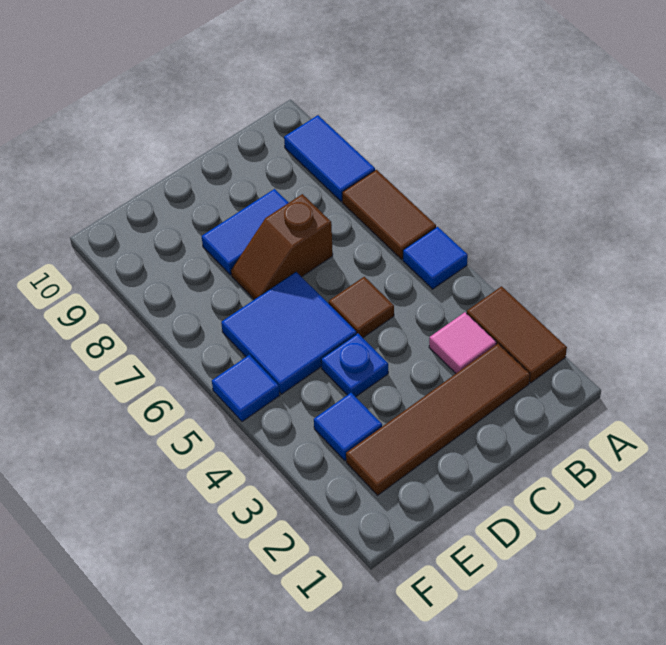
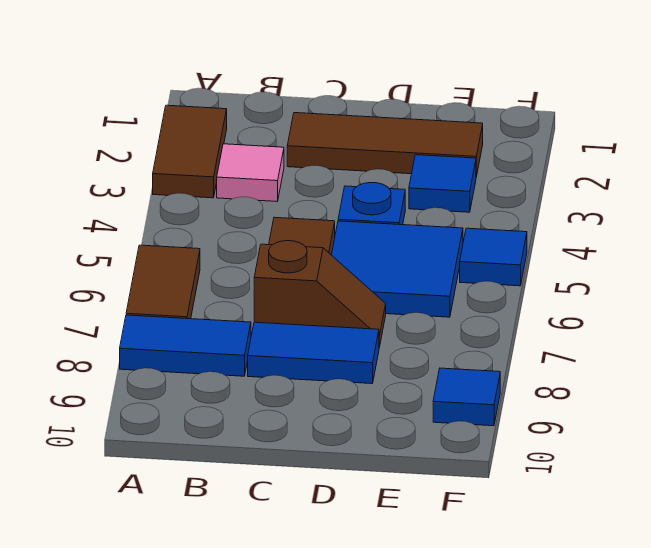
blue tile A5 level 1 -> blue tile F9 level 1
blue tile A8:A9 level 1 -> blue tile A8:B8 level 1
brown tile B2:E2 level 1 -> brown tile C2:E2 level 1

